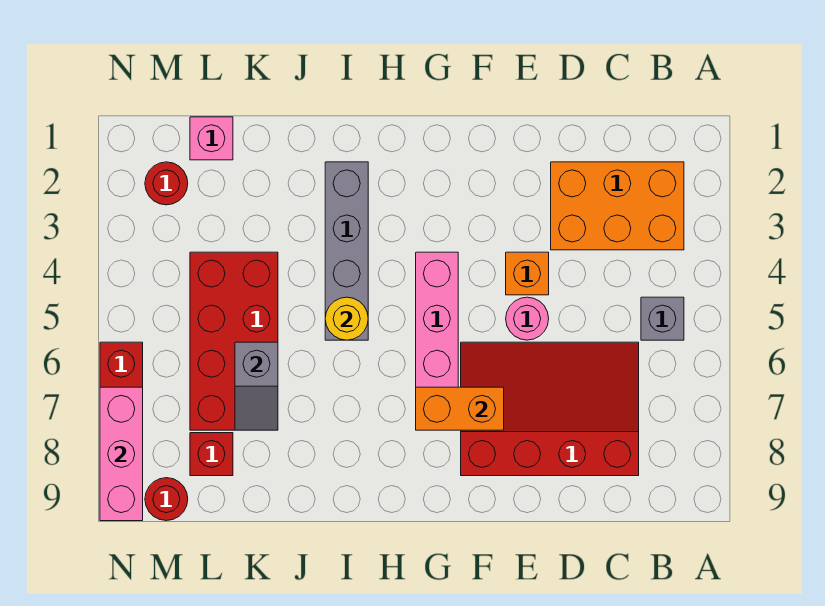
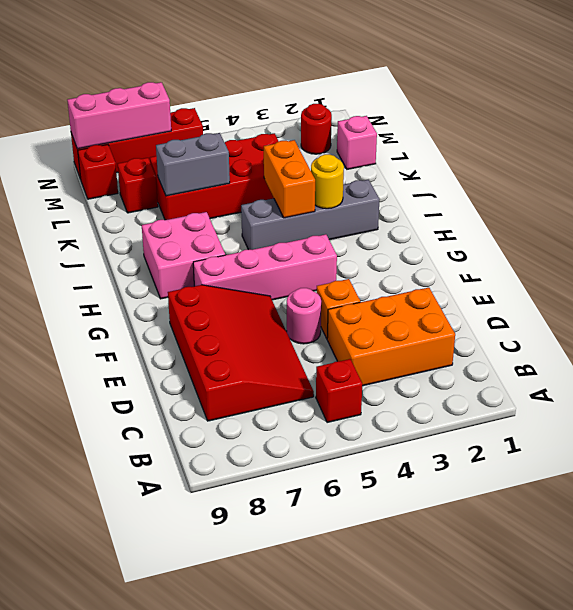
orange brick B2:D3 level 1 -> orange brick C2:D4 level 1
grey brick B5 level 1 -> red brick B5 level 1
orange brick F7:G7 level 2 -> orange brick I4:J4 level 2
none -> pink brick H7:I8 level 1
yellow round brick I5 level 2 -> yellow round brick I3 level 2
grey slope K6:K7 level 2 top 6 -> grey brick K6:K7 level 2
red round brick M9 level 1 -> red brick M9 level 1

